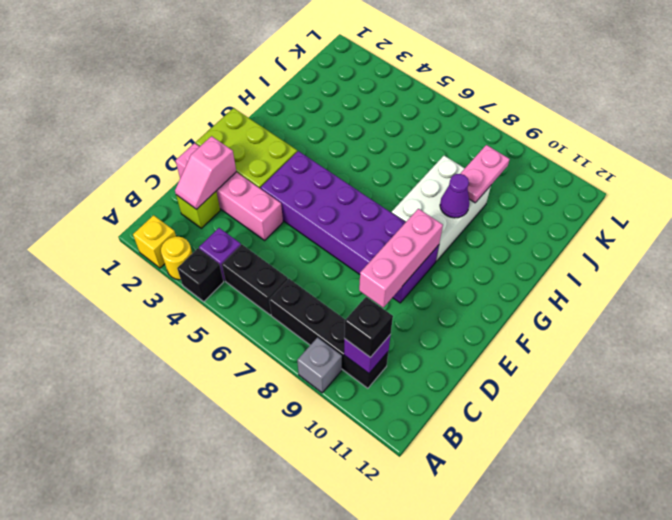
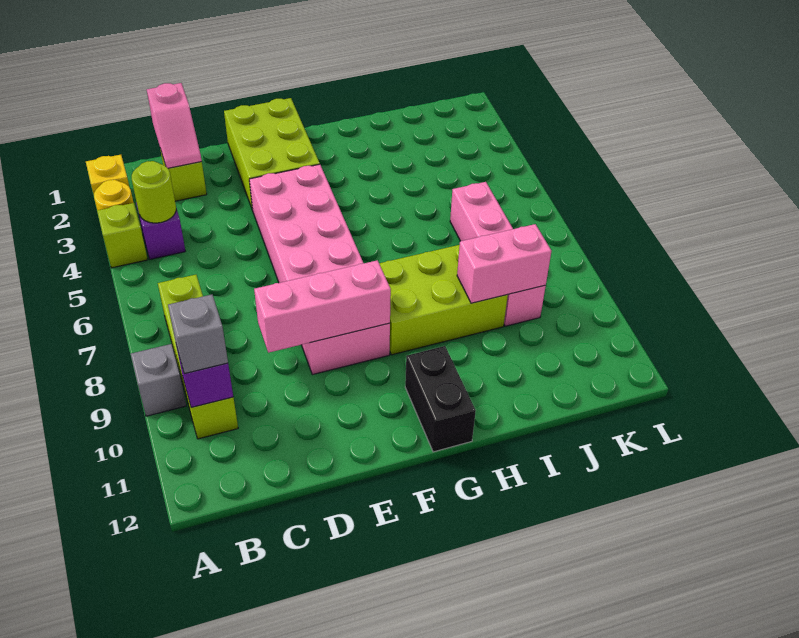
black brick A4 level 1 -> lime brick A4 level 1
none -> lime round brick B4 level 2
black brick B5:B6 level 1 -> black brick G11:G12 level 1
black brick B7:B10 level 1 -> lime brick B7:B10 level 1
black brick B10 level 3 -> grey brick B10 level 3
pink slope C2:D2 level 2 top D -> pink slope C1:C2 level 2 top 1
pink brick D1:D4 level 1 -> pink brick J6:J9 level 1
purple brick E4:F9 level 1 -> pink brick E4:F9 level 1
white brick G8:I9 level 1 -> lime brick G8:I9 level 1
purple cone H9 level 2 -> none
pink plate I9:J9 level 2 -> pink brick I9:J9 level 2

